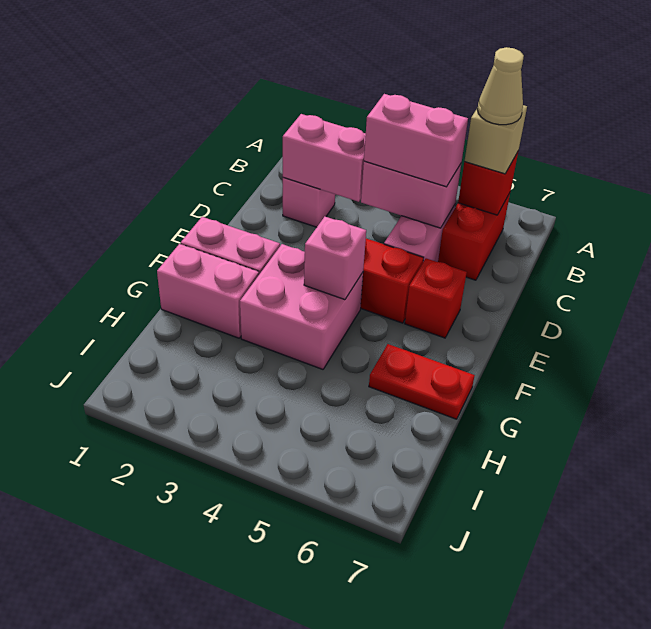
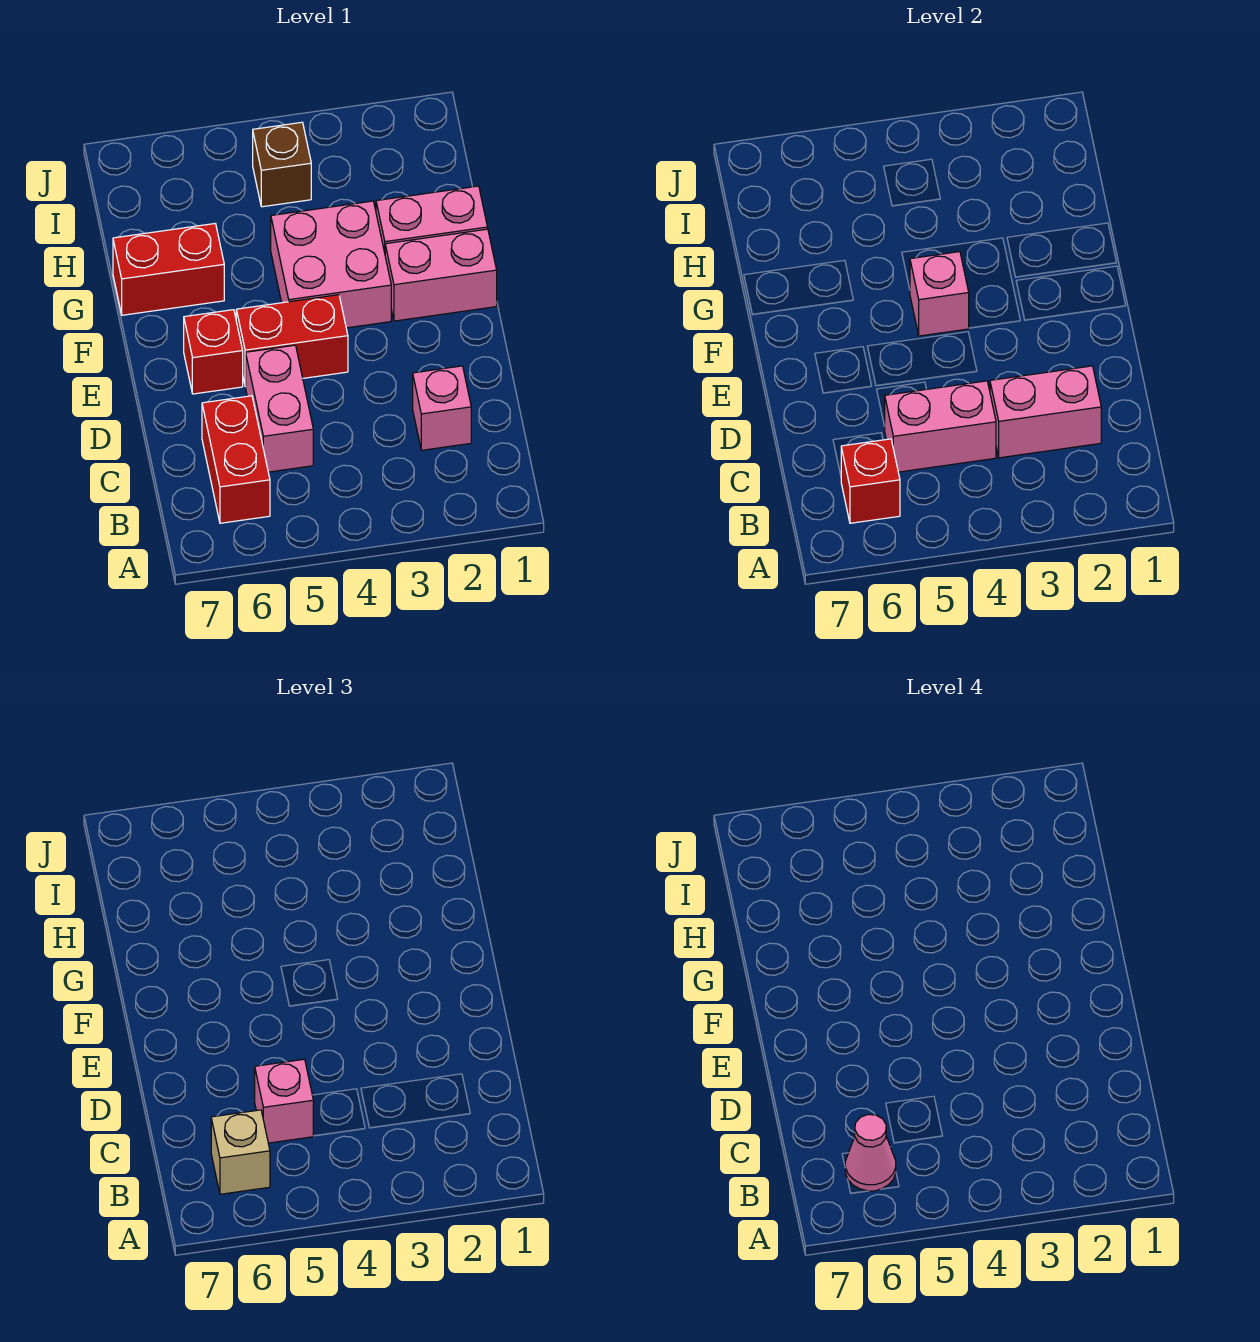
tan cone B6 level 4 -> pink cone B6 level 4
pink brick C4:C5 level 3 -> pink brick C5 level 3
red plate G6:G7 level 1 -> red brick G6:G7 level 1
none -> brown brick I4 level 1

